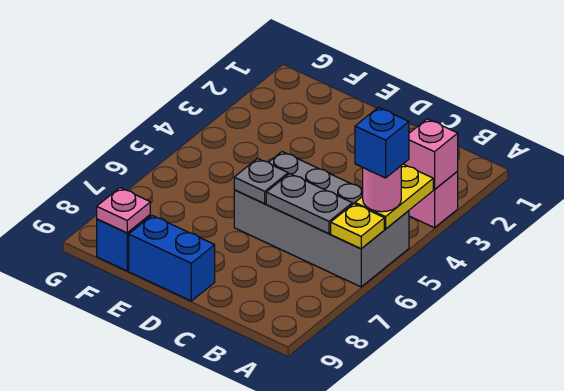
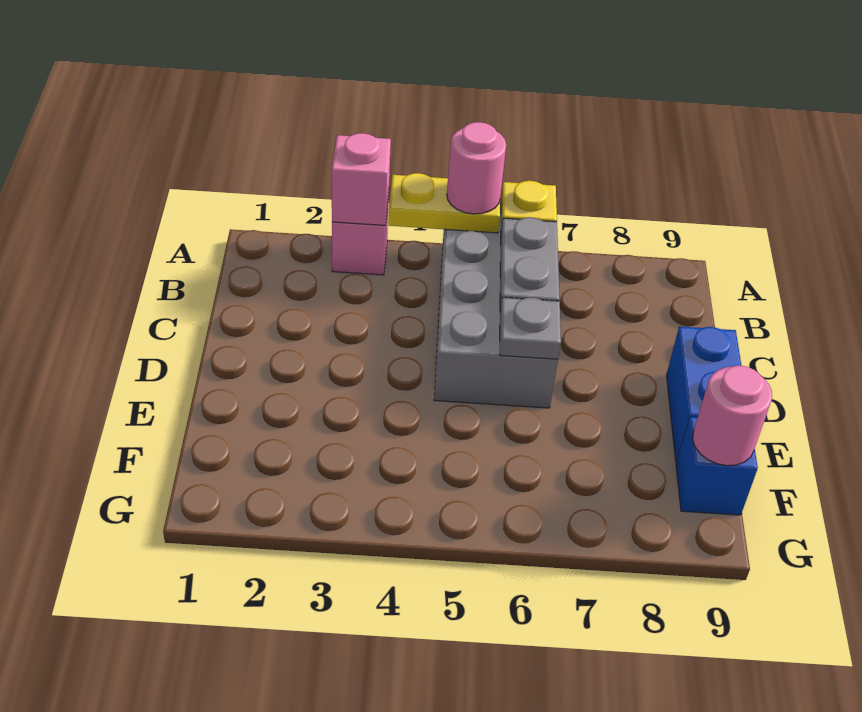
blue brick A5 level 4 -> none
pink plate F9 level 2 -> pink round brick F9 level 2

